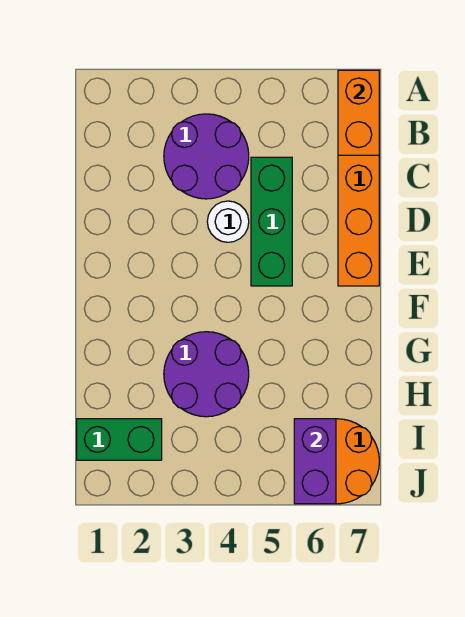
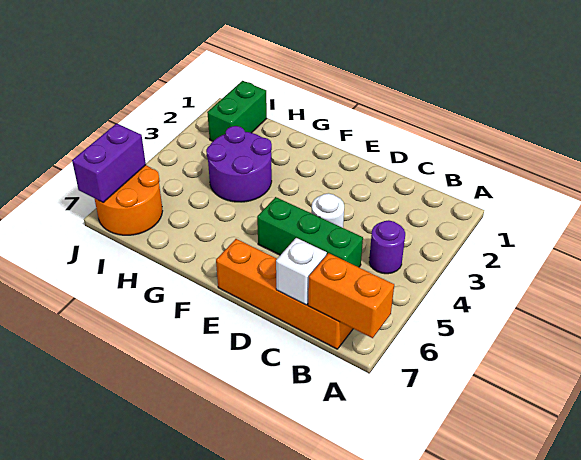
purple round brick B3:C4 level 1 -> purple round brick B4 level 1
none -> white brick C7 level 2
purple brick I6:J6 level 2 -> purple brick J6:J7 level 2

